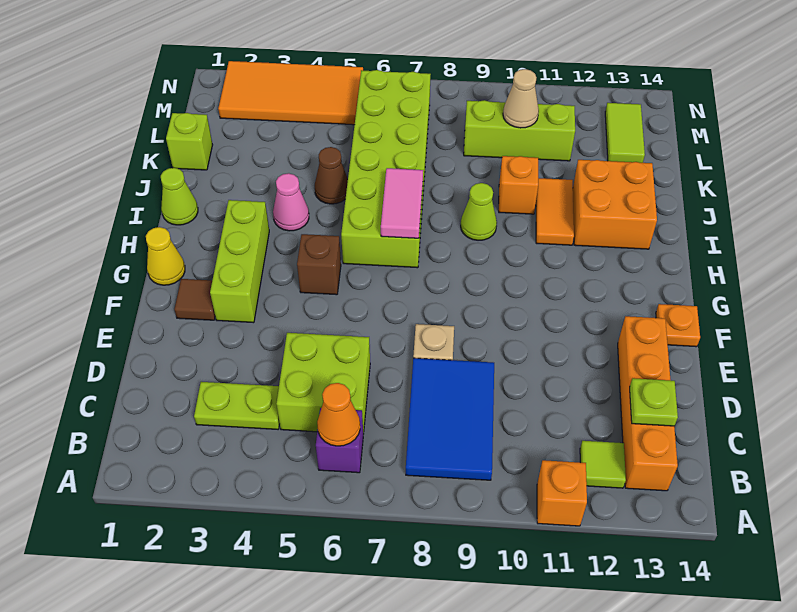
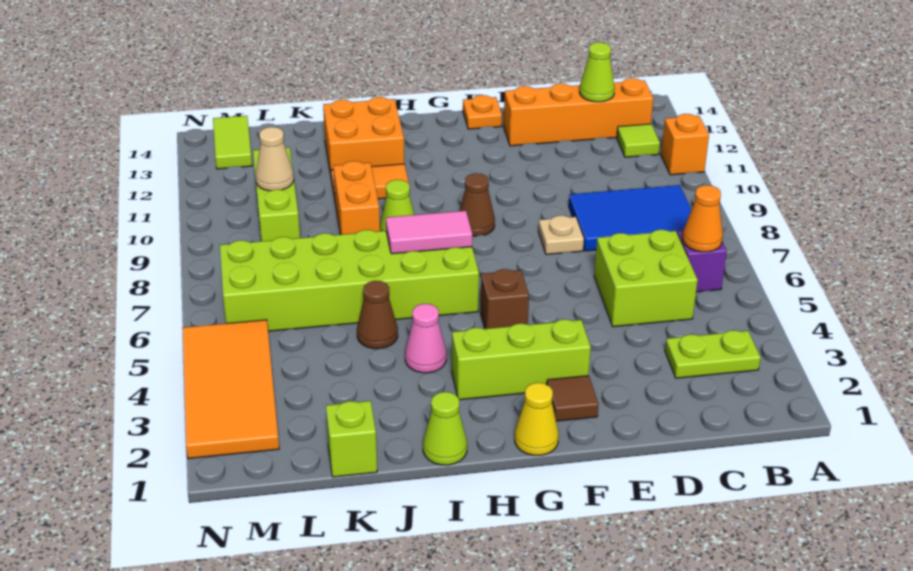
lime plate C3:C4 level 1 -> lime plate B3:C3 level 1
lime plate C13 level 2 -> lime cone C13 level 2
none -> brown cone G9 level 1
orange brick J10 level 1 -> orange brick J9:J10 level 1
lime tile L13:M13 level 1 -> lime tile M13:M14 level 1

